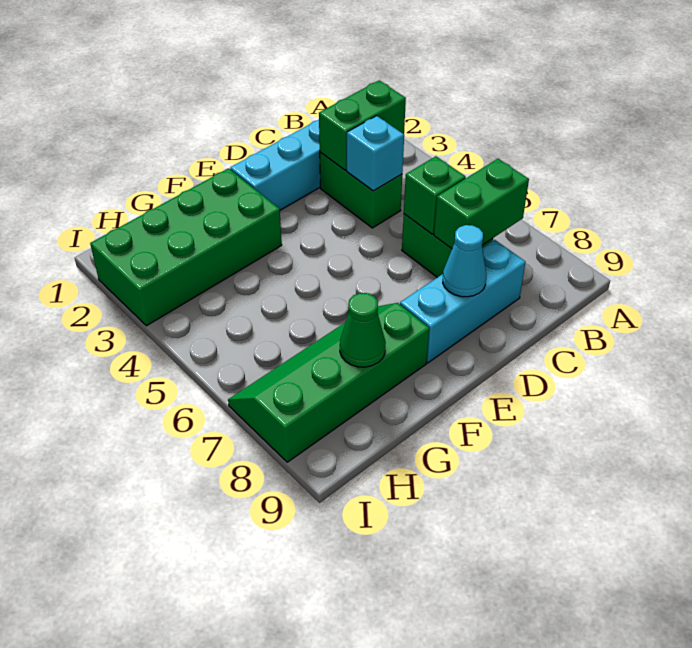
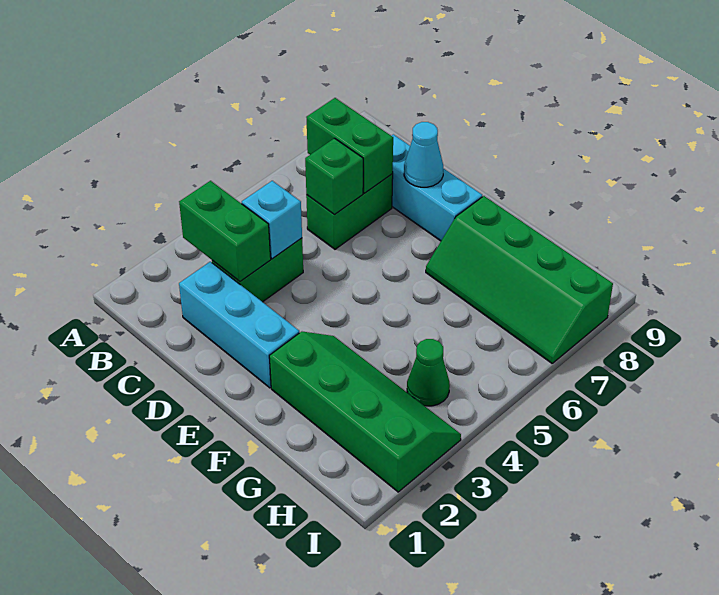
green brick F2:I3 level 1 -> green slope F2:I3 level 1 top 2
green cone G8 level 2 -> green cone H4 level 1

